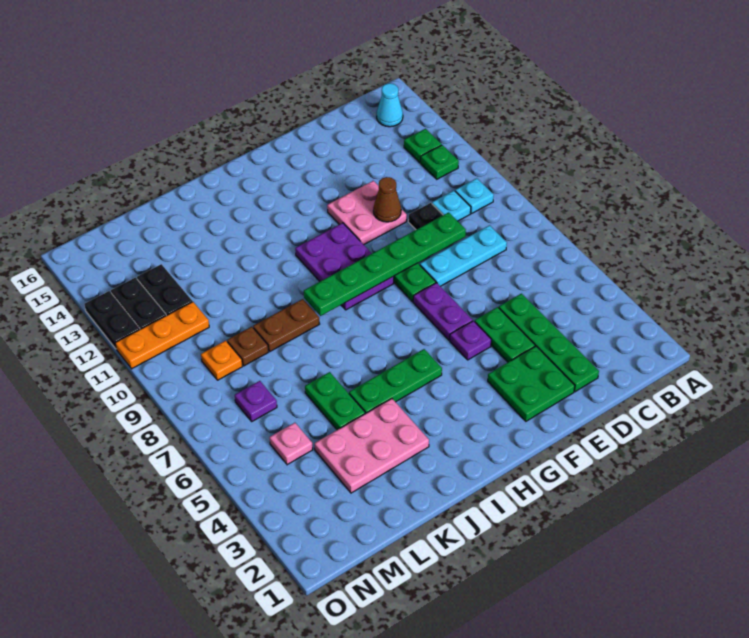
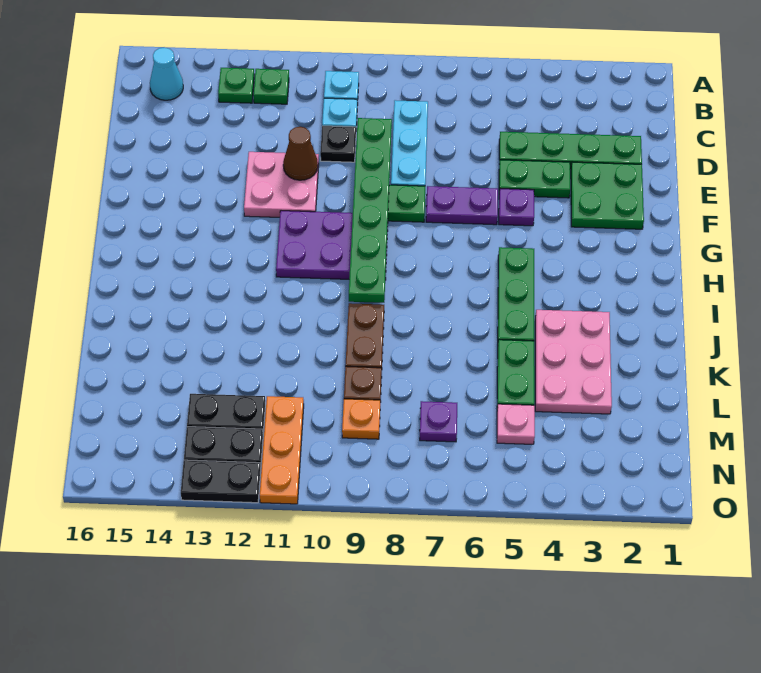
green plate K5:K6 level 1 -> green plate K5:L5 level 1

